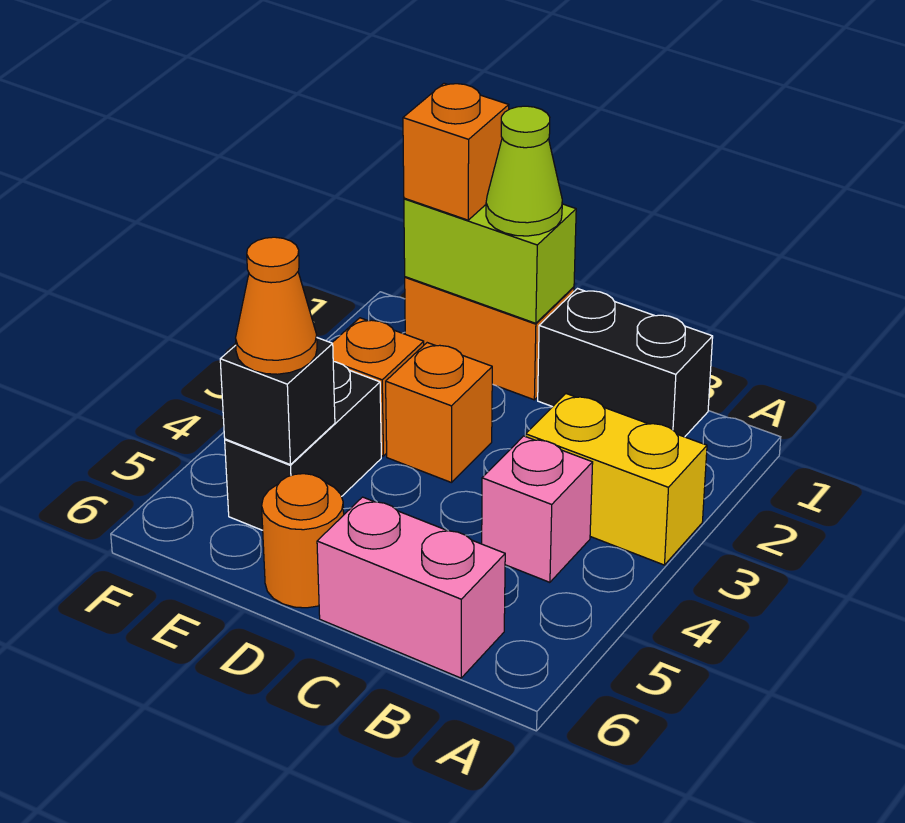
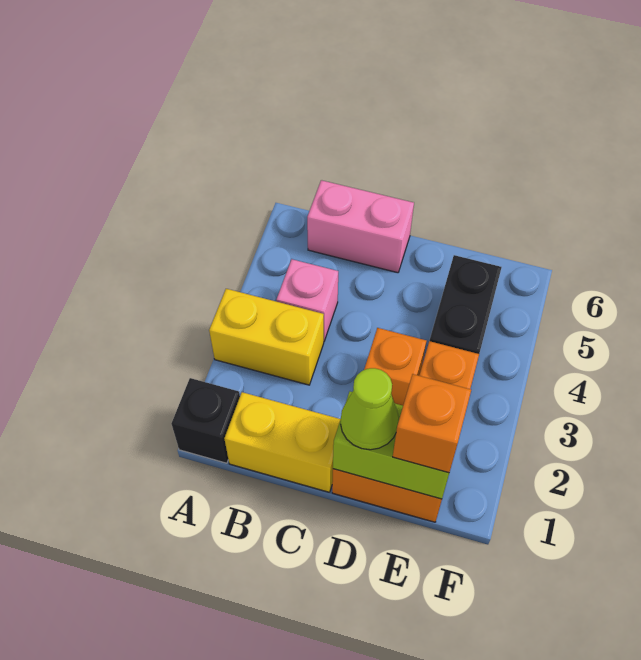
black brick B1:C1 level 1 -> yellow brick B1:C1 level 1
orange round brick D6 level 1 -> none
black brick E5 level 2 -> black brick A1 level 1
orange cone E5 level 3 -> none

